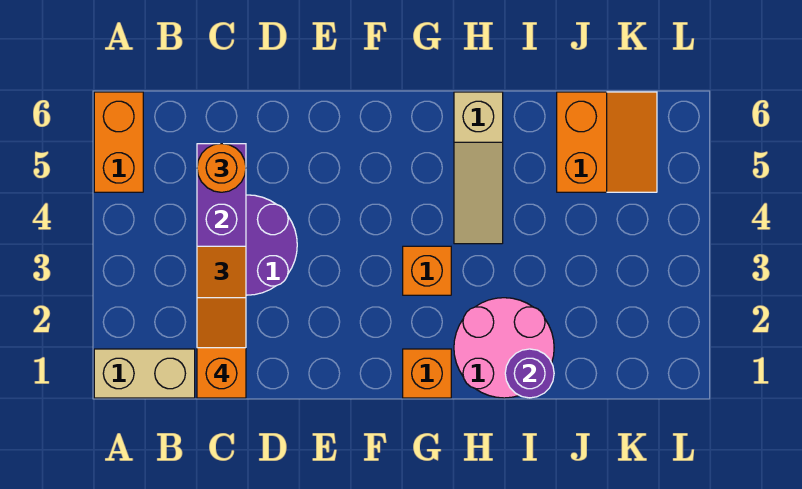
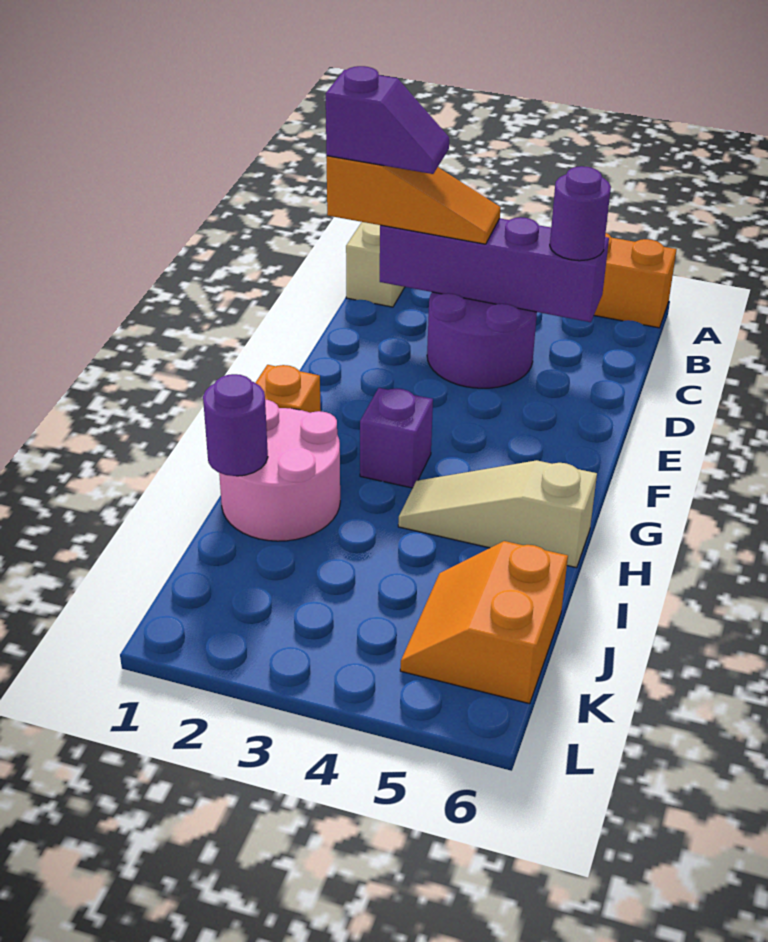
orange slope C1:C2 level 4 top 1 -> purple slope C1:C2 level 4 top 1
orange round brick C5 level 3 -> purple round brick C5 level 3
orange brick G3 level 1 -> purple brick G3 level 1
orange slope J5:K6 level 1 top J -> orange slope J5:K6 level 1 top 6

